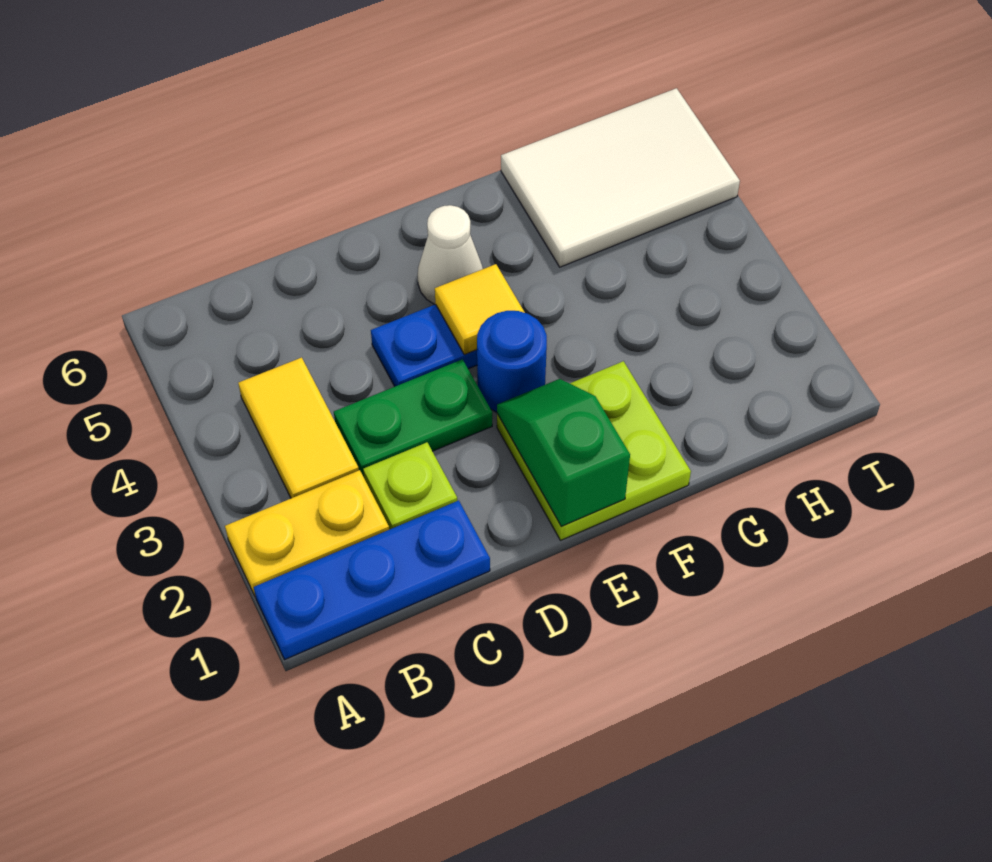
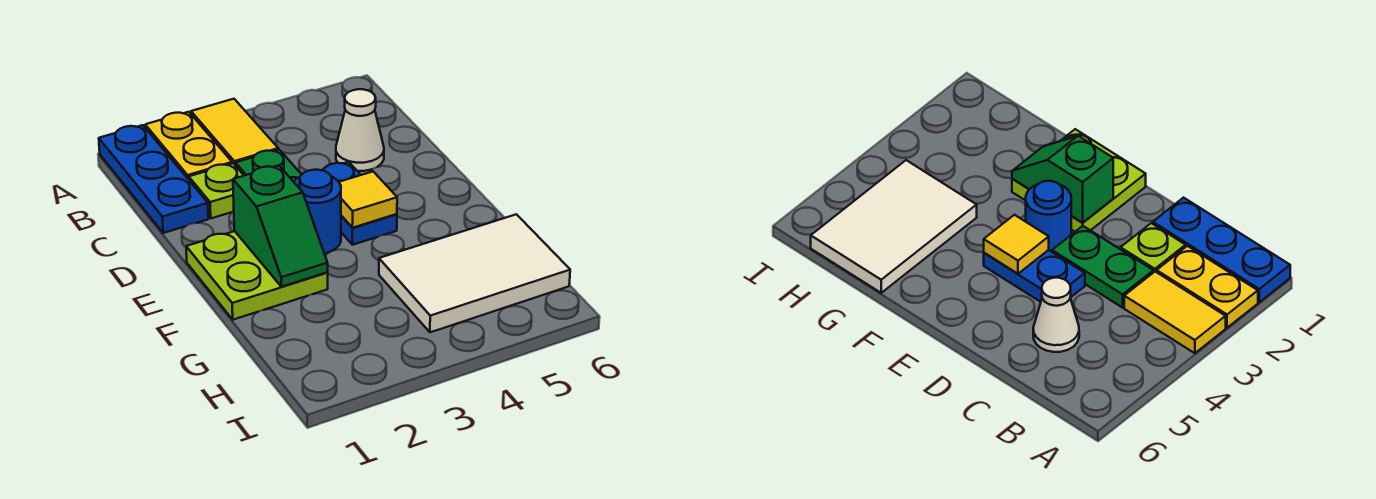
yellow tile B3:B4 level 1 -> yellow tile A3:B3 level 1
green slope E1:E2 level 2 top 1 -> green slope E2:F2 level 2 top E
white cone E5 level 1 -> white cone C5 level 1
white tile G5:I6 level 1 -> white tile G4:H6 level 1

